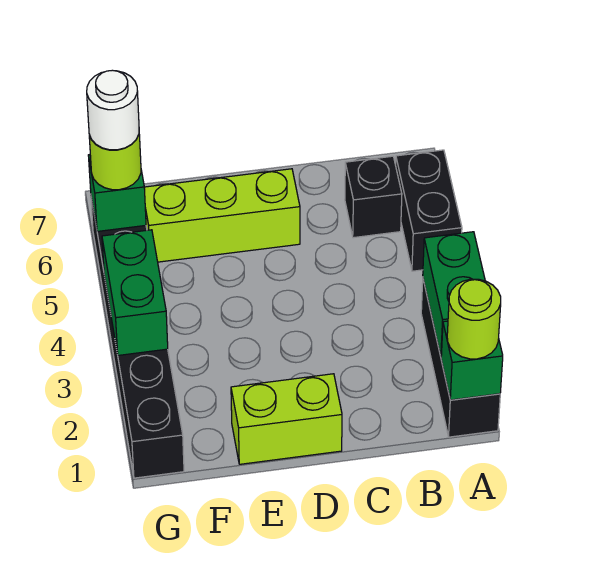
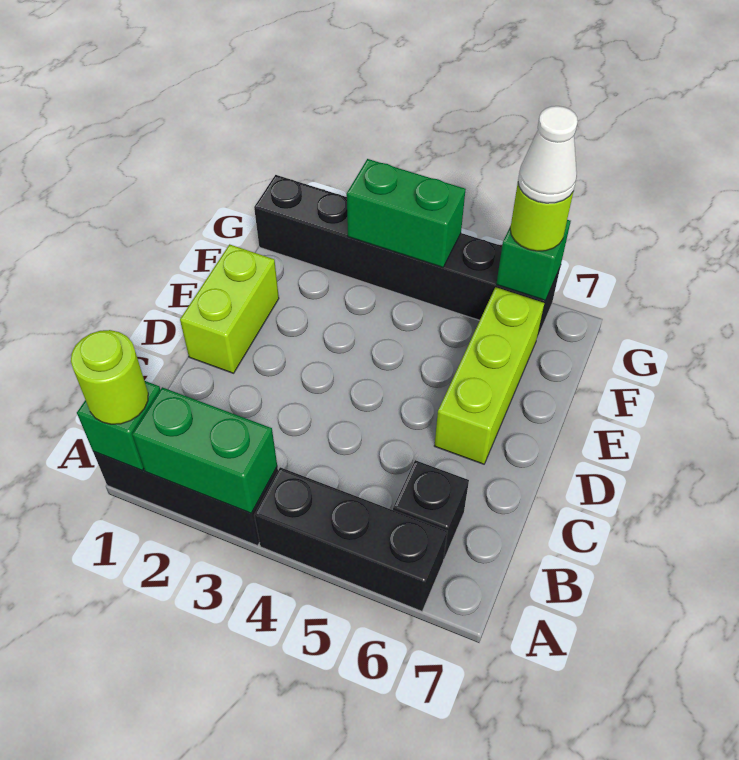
black brick A5:A6 level 1 -> black brick A4:A6 level 1
white round brick G6 level 4 -> white cone G6 level 4

